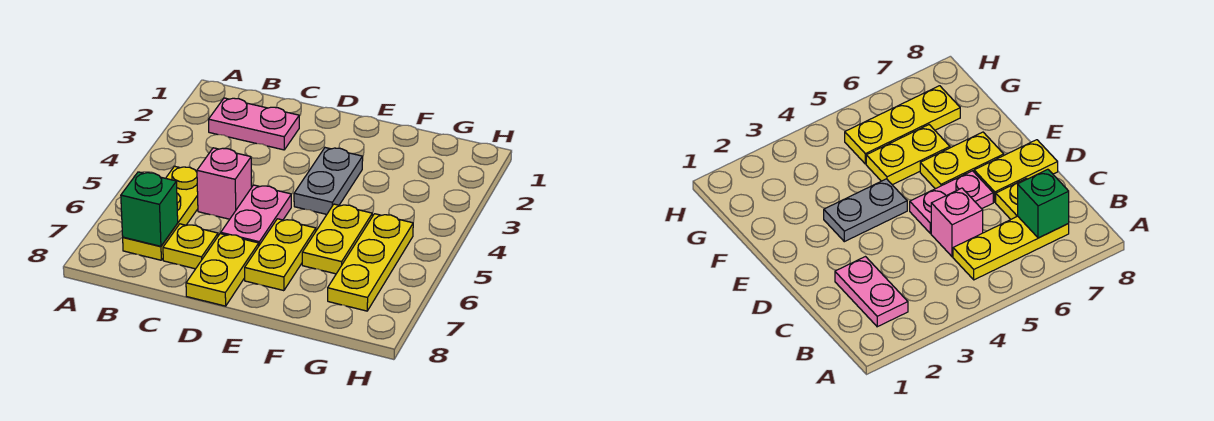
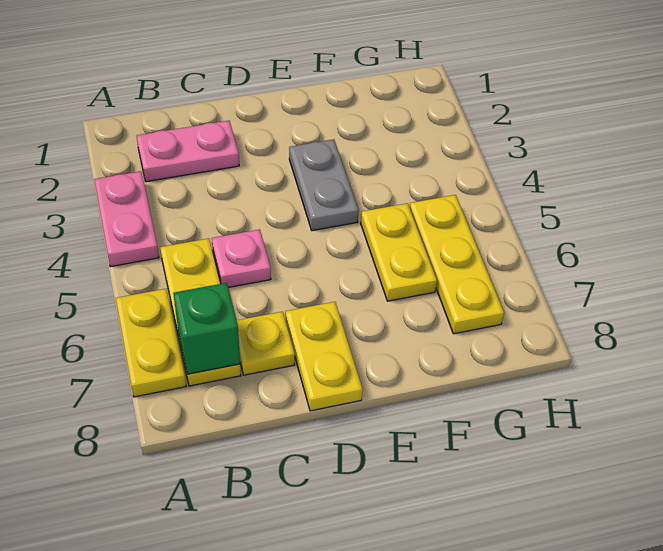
pink brick C5 level 1 -> pink plate C5 level 1
pink plate D5:D6 level 1 -> pink plate A3:A4 level 1
yellow plate E6:E7 level 1 -> yellow plate A6:A7 level 1

